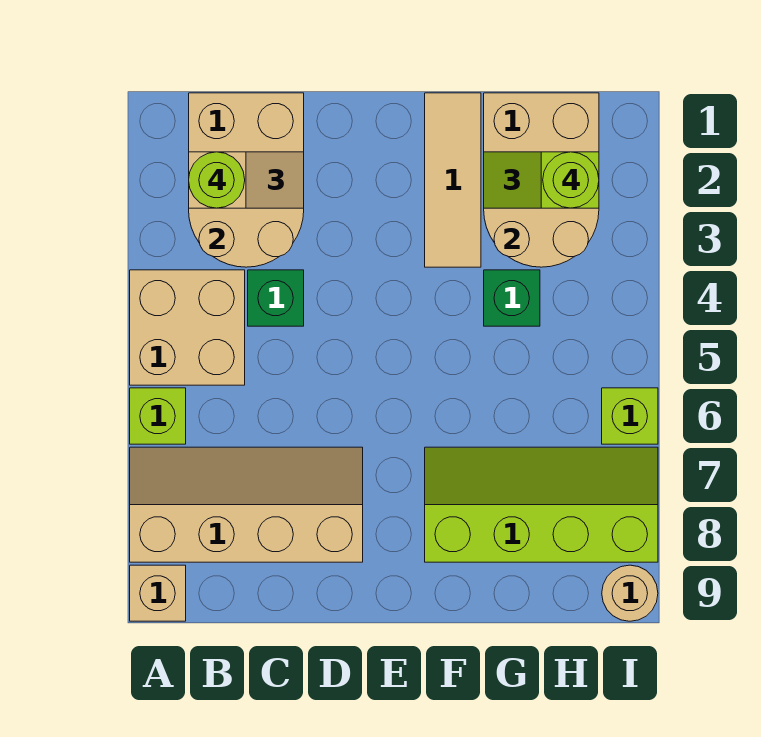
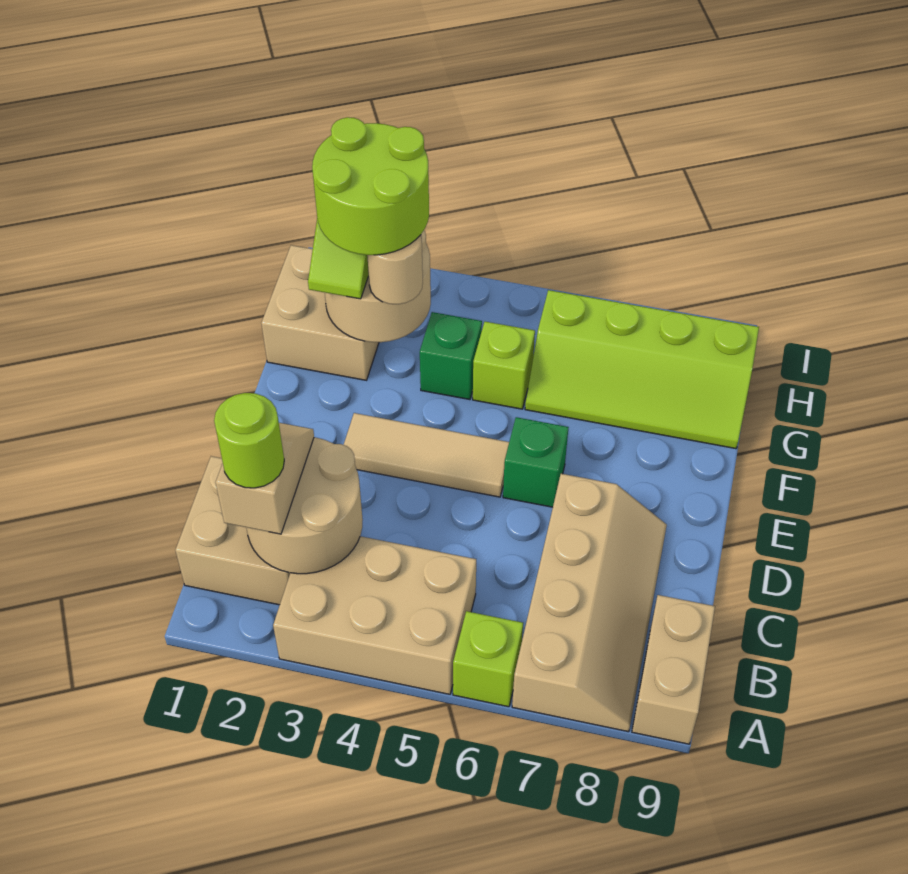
tan brick A4:B5 level 1 -> tan brick A3:B5 level 1
tan slope A7:D8 level 1 top 8 -> tan slope A7:D8 level 1 top 7
tan brick A9 level 1 -> tan brick A9:B9 level 1
green brick C4 level 1 -> green brick E6 level 1
tan tile F1:F3 level 1 -> tan tile E3:E5 level 1
lime slope F7:I8 level 1 top 8 -> lime slope G6:H9 level 1 top H
lime round brick H2 level 4 -> lime round brick G2:H3 level 4
lime brick I6 level 1 -> lime brick G5 level 1
tan round brick I9 level 1 -> tan round brick G3 level 3

